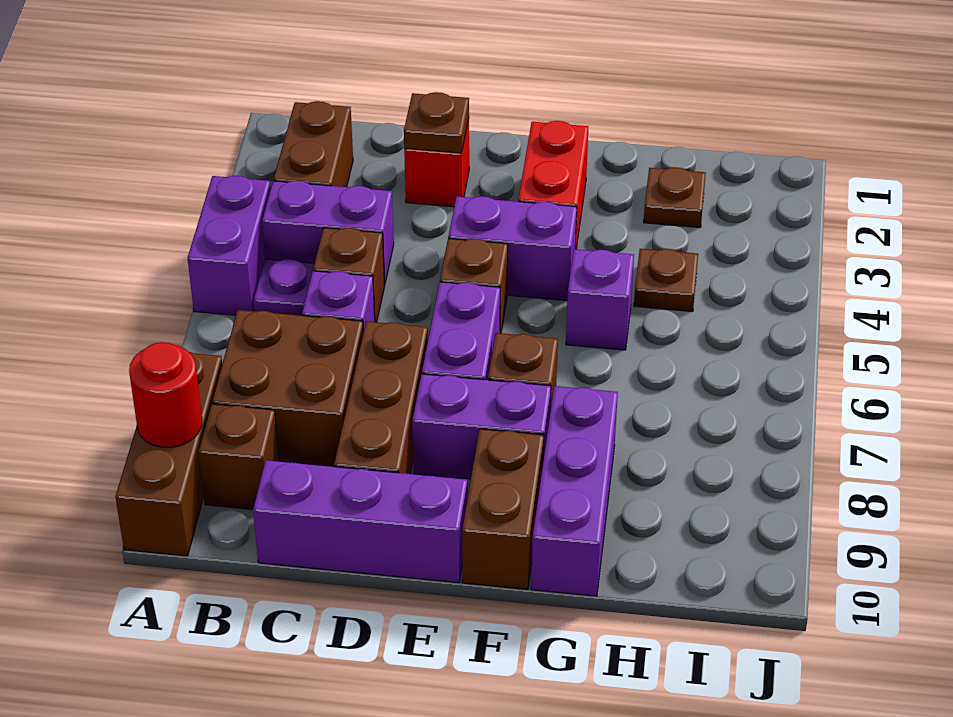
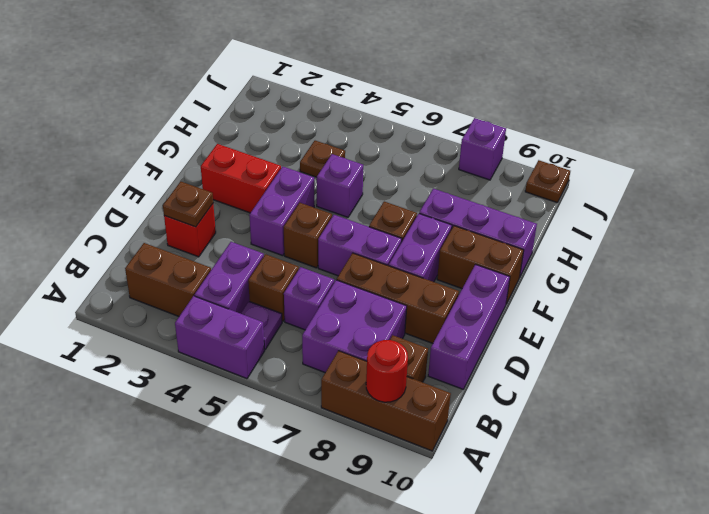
brown brick B7:C8 level 1 -> purple brick B7:C8 level 1
brown plate H2 level 1 -> brown plate J10 level 1
none -> purple brick J8 level 1

